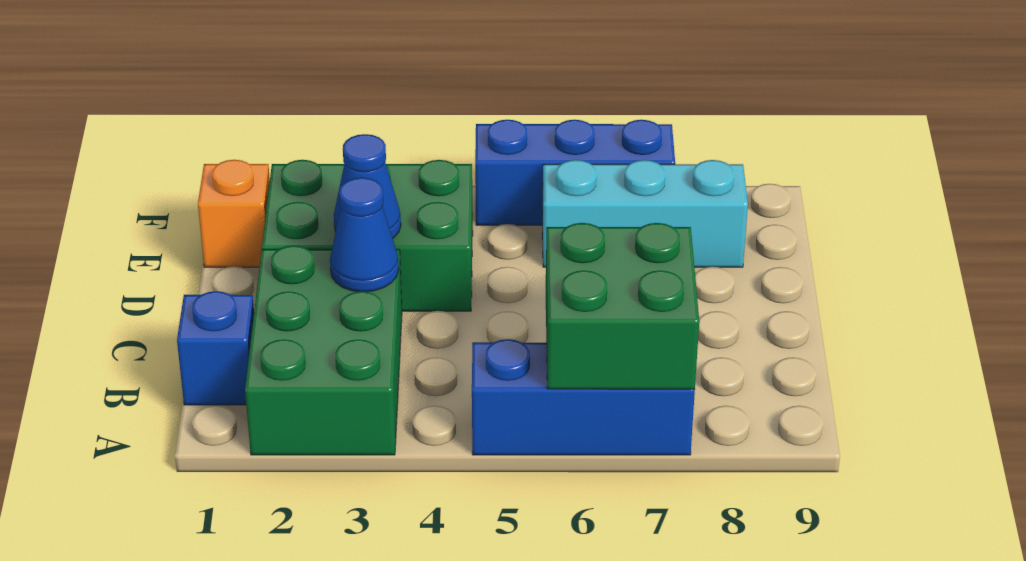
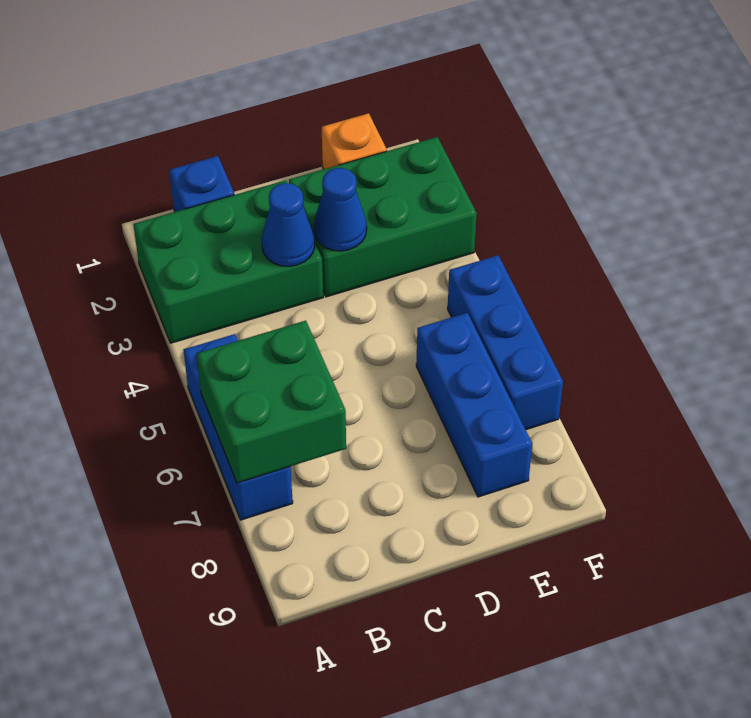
green brick D2:E4 level 1 -> green brick D2:F3 level 1
cyan brick E6:E8 level 1 -> blue brick E6:E8 level 1

